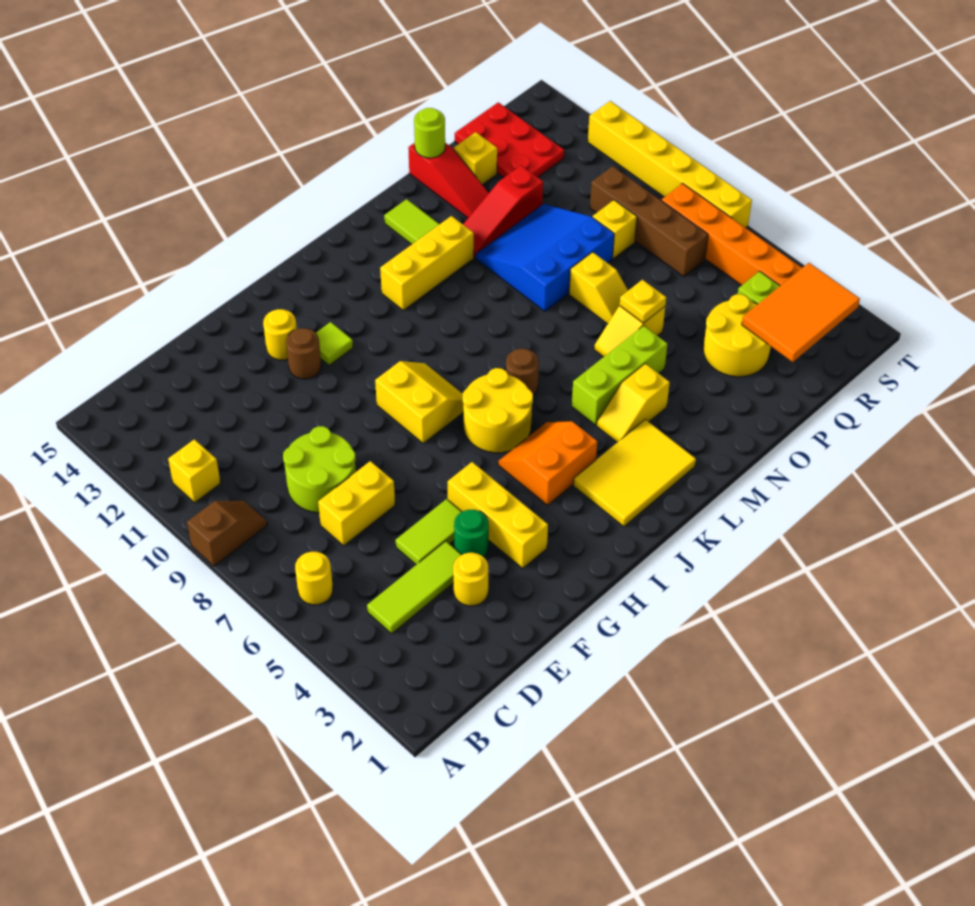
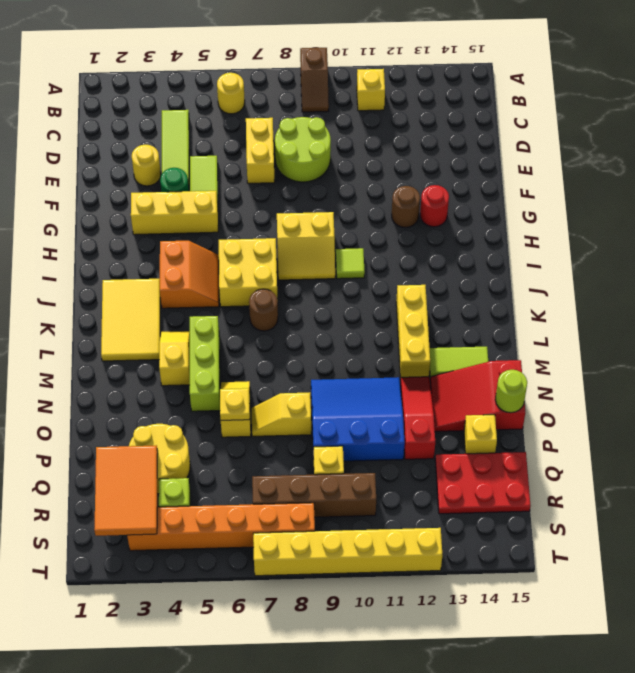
yellow round brick G13 level 1 -> red round brick G13 level 1
lime tile H12 level 1 -> lime tile I10 level 1
yellow round brick I6:J7 level 1 -> yellow brick I6:J7 level 1
blue slope N9:P11 level 1 top 9 -> blue slope N9:P11 level 1 top P
red slope O13:O15 level 1 top 15 -> red slope N13:O15 level 1 top 15

